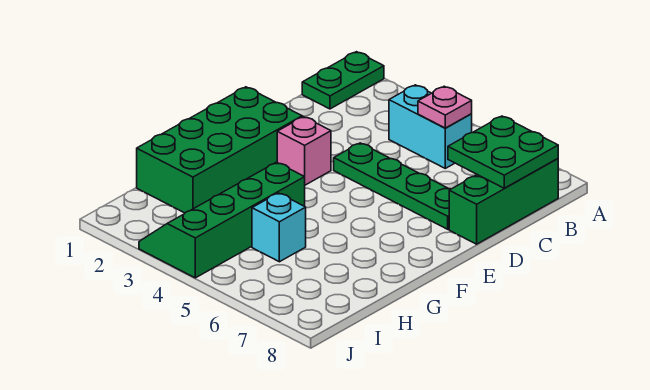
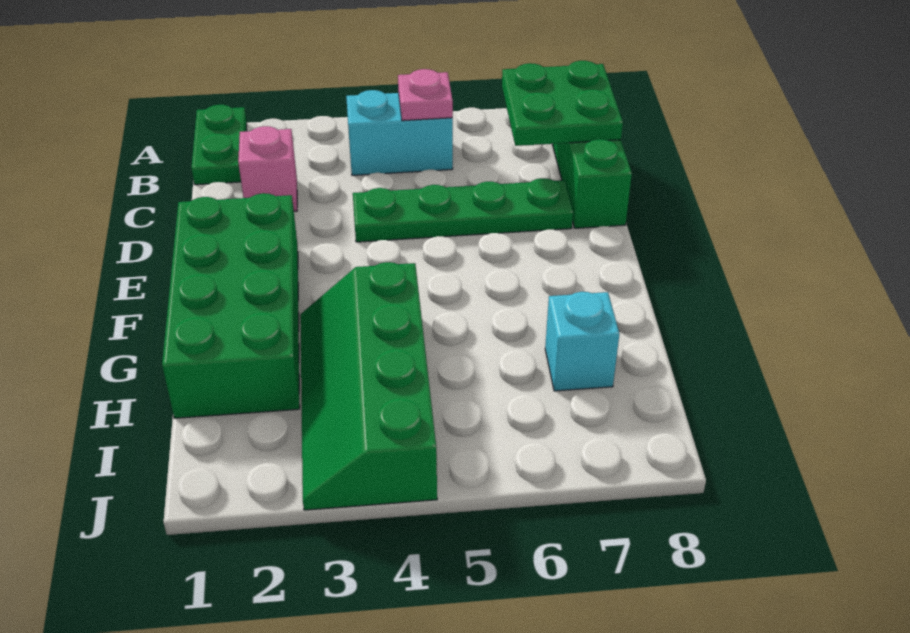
pink brick E3 level 1 -> pink brick C2 level 1
cyan brick H5 level 1 -> cyan brick H7 level 1

